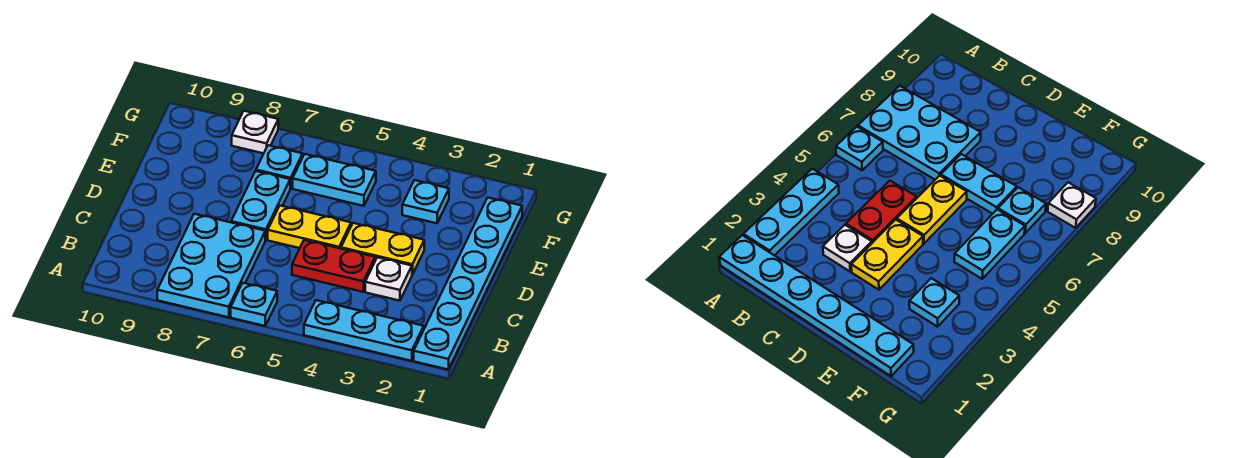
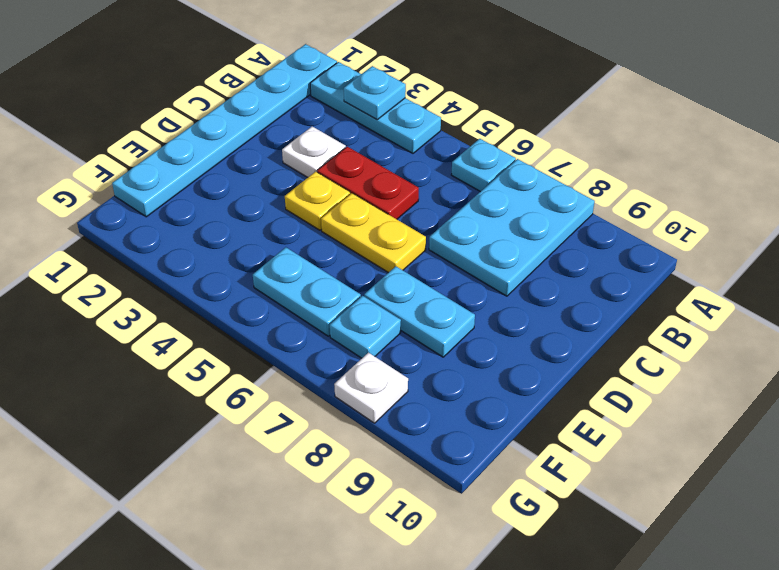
yellow plate D3:D4 level 1 -> yellow plate D4 level 1
cyan plate D7:E7 level 1 -> cyan plate E7:E8 level 1
cyan plate F3 level 1 -> cyan plate A3 level 2

